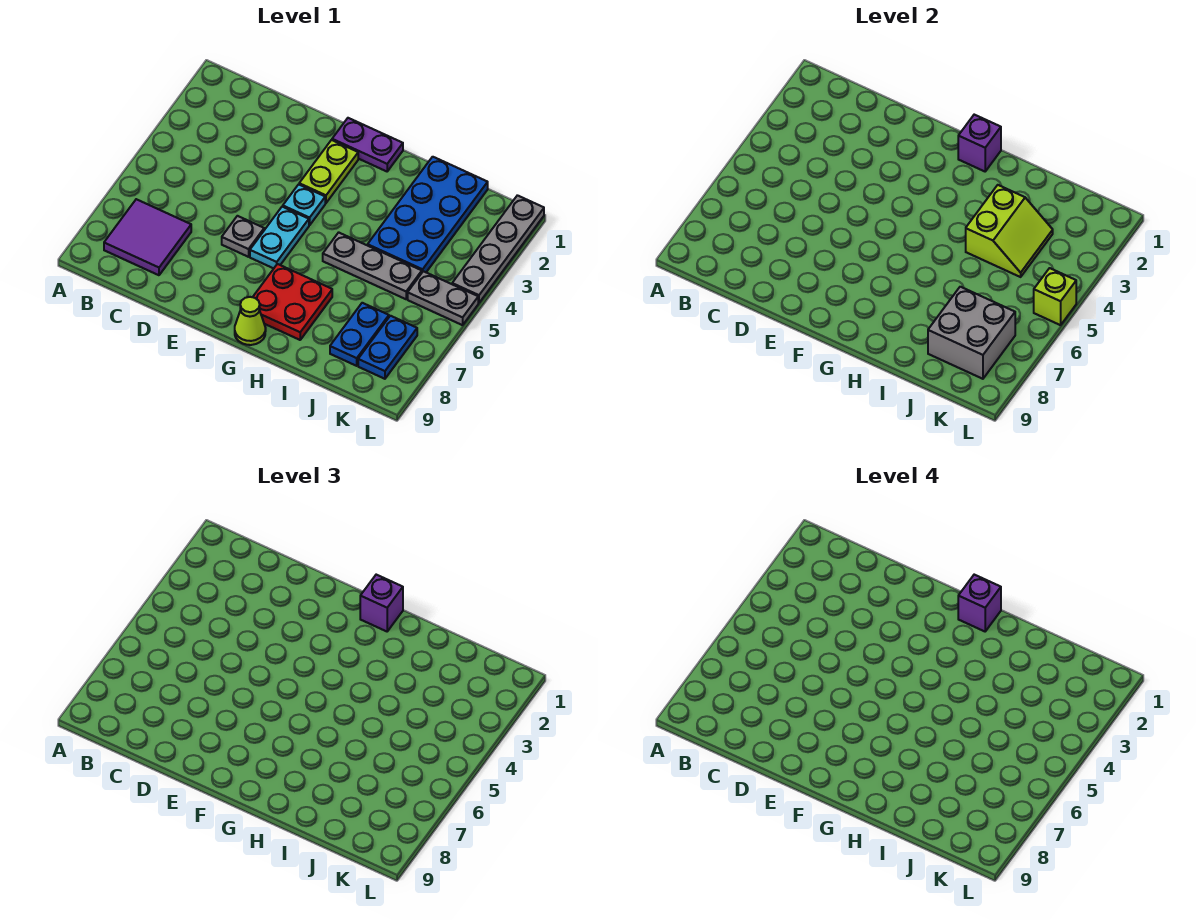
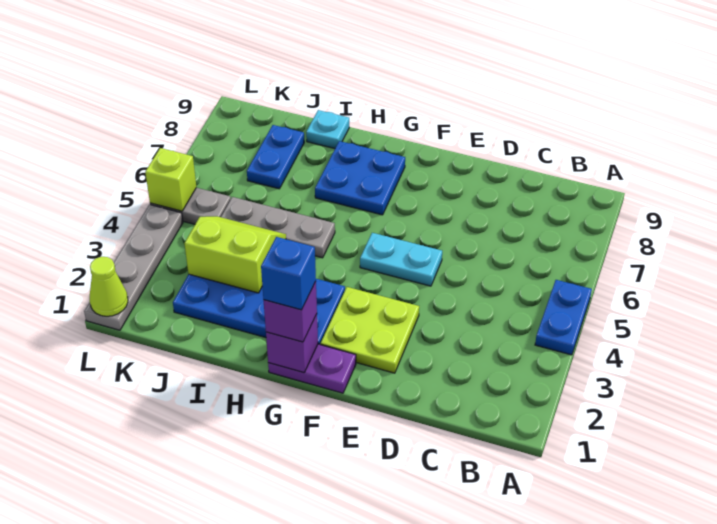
purple tile B7:C8 level 1 -> none
grey plate E6 level 1 -> none
lime plate F2:F3 level 1 -> lime plate E2:F3 level 1
cyan plate F4 level 1 -> cyan plate I9 level 1
cyan plate F5:F6 level 1 -> cyan plate E5:F5 level 1
purple brick G1 level 4 -> blue brick G1 level 4
red plate G7:H8 level 1 -> blue plate G7:H8 level 1
lime cone G9 level 1 -> lime cone L1 level 2
blue plate I1:J4 level 1 -> blue plate G2:J3 level 1
lime slope I3:J4 level 2 top I -> lime slope I3:J4 level 2 top 3
grey brick J7:K8 level 2 -> none
blue plate K7:K8 level 1 -> blue plate A4:A5 level 1

